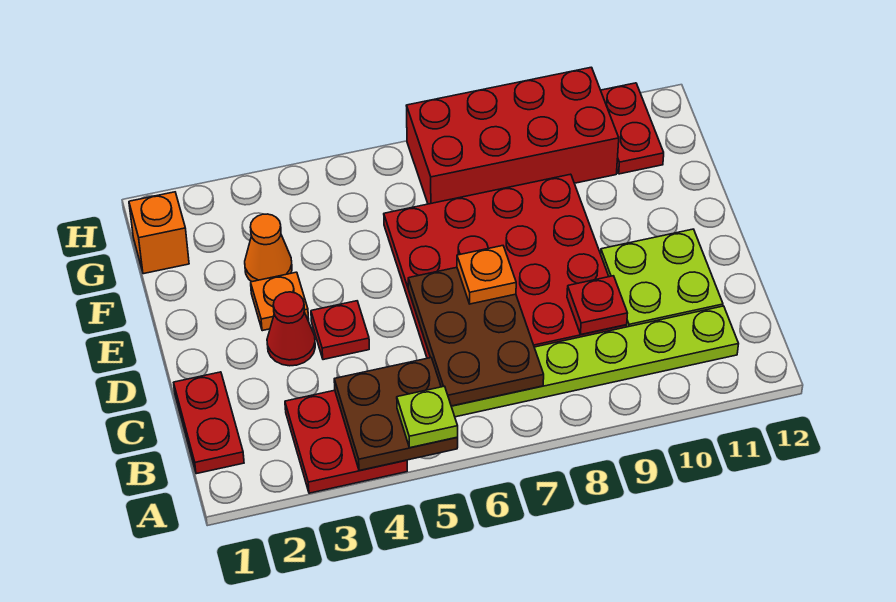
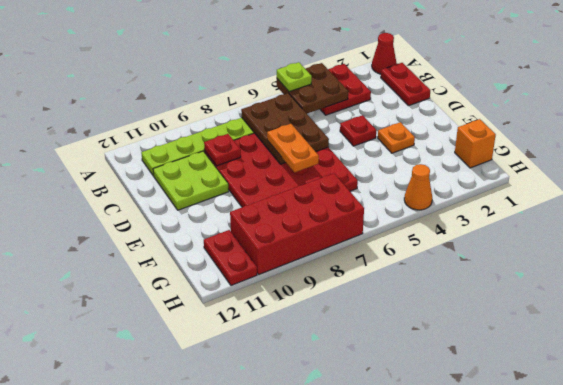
red cone D3 level 1 -> red cone A1 level 1
orange plate D7 level 3 -> orange plate D7:E7 level 3
orange cone F3 level 1 -> orange cone H4 level 1

